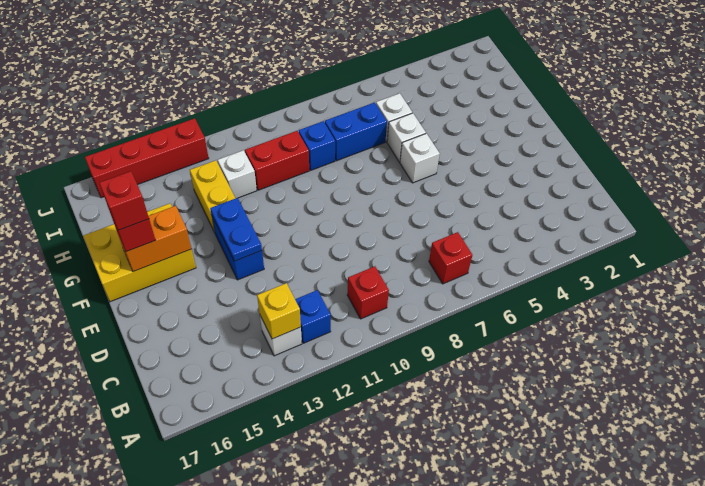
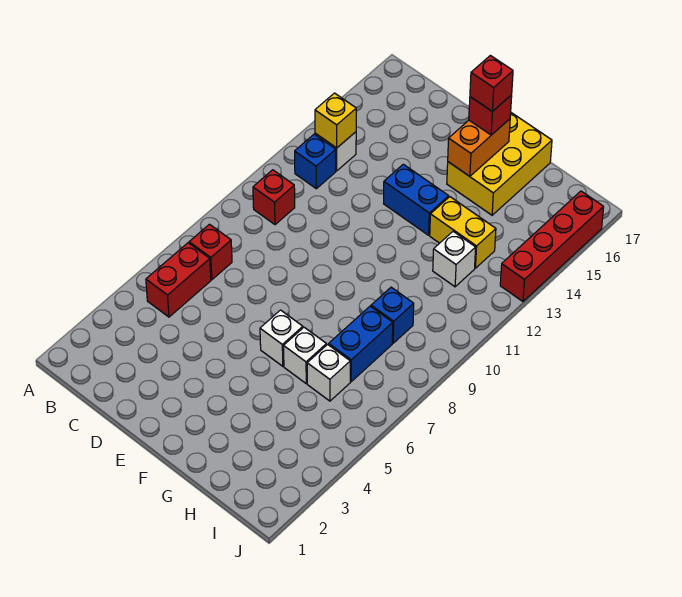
blue plate E13:F13 level 2 -> none
red brick H10:H11 level 1 -> red brick B5:B6 level 1

